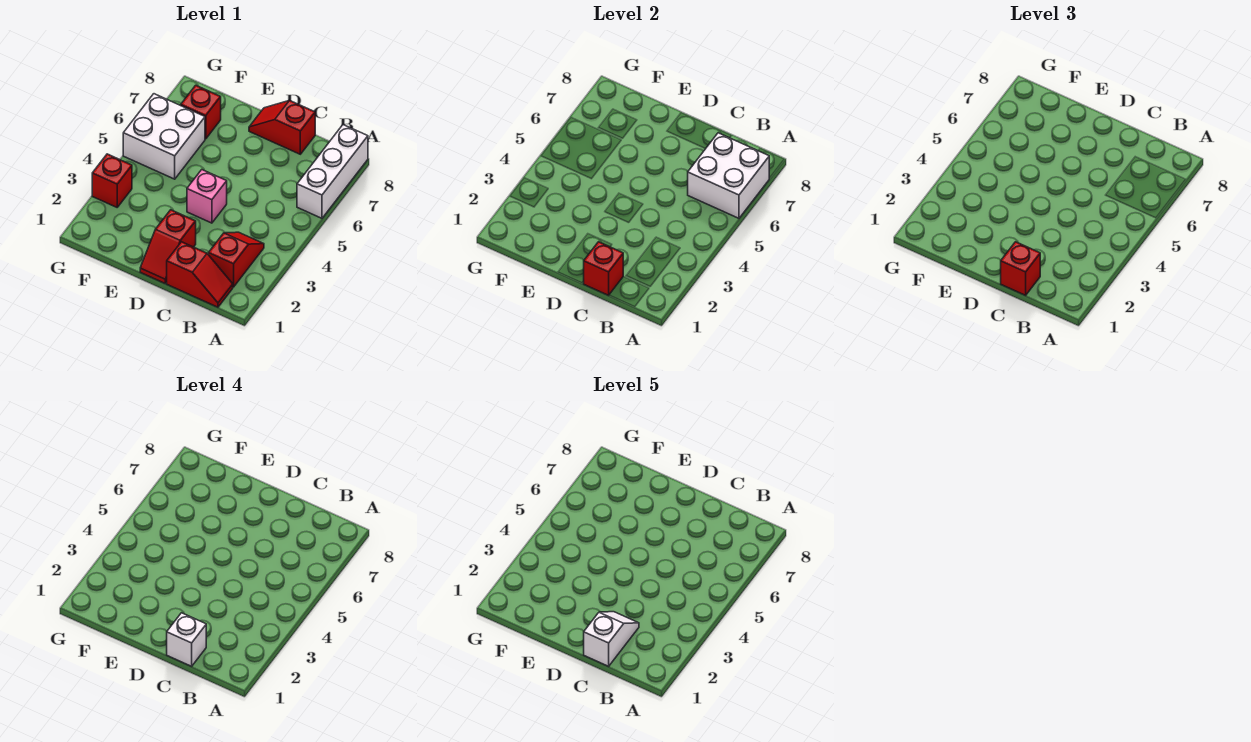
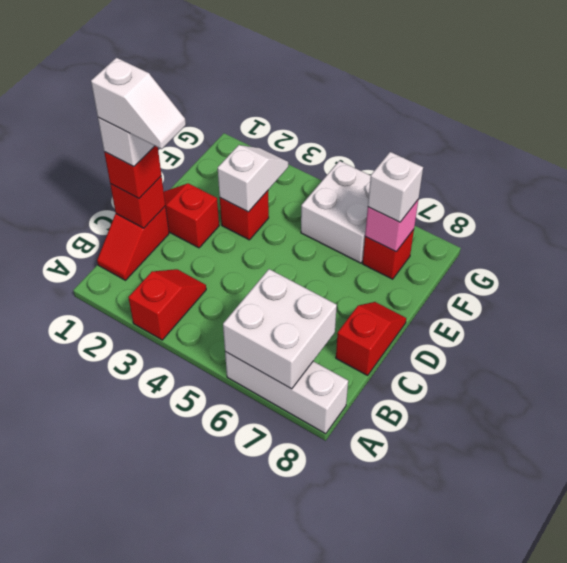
red slope B2:B3 level 1 top 2 -> red slope A3:B3 level 1 top A
pink brick D4 level 1 -> pink brick F7 level 2
none -> white slope E3:F3 level 2 top E
none -> white brick F7 level 3
red brick G3 level 1 -> red brick E3 level 1

